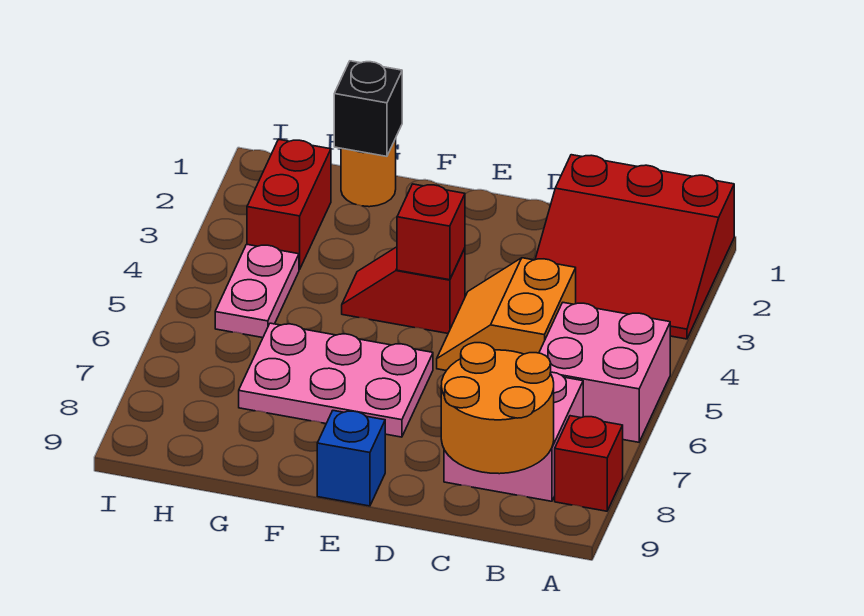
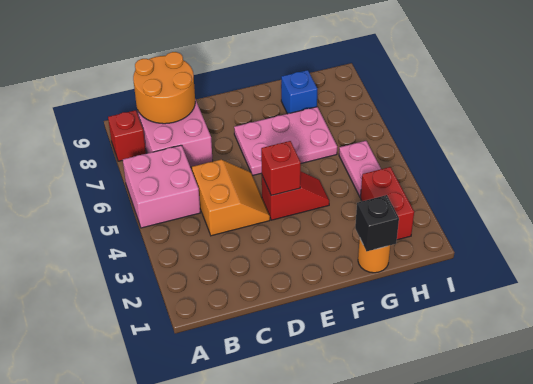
red slope A1:C3 level 1 top 1 -> none
blue brick E9 level 1 -> blue brick G8 level 1

